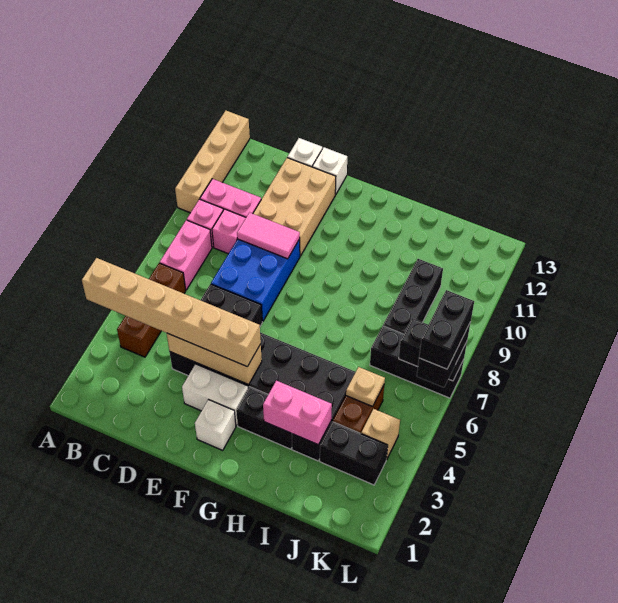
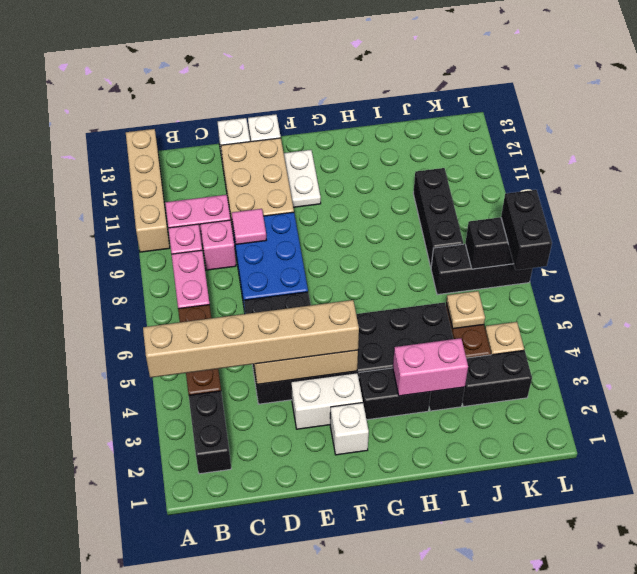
pink tile D9:E9 level 2 -> pink tile D9 level 2
none -> white plate F11:F12 level 1
black brick L6:L7 level 4 -> black brick B2:B3 level 1

